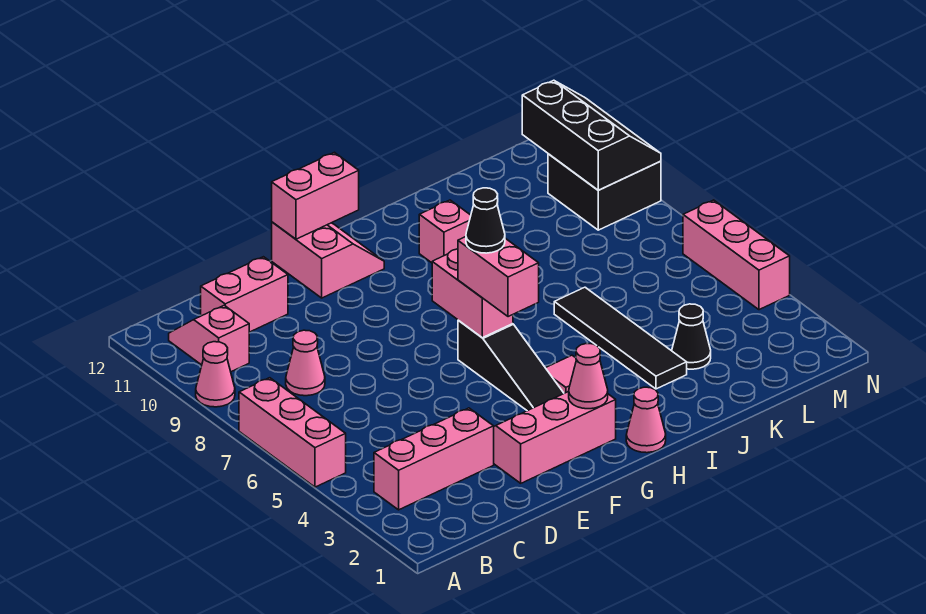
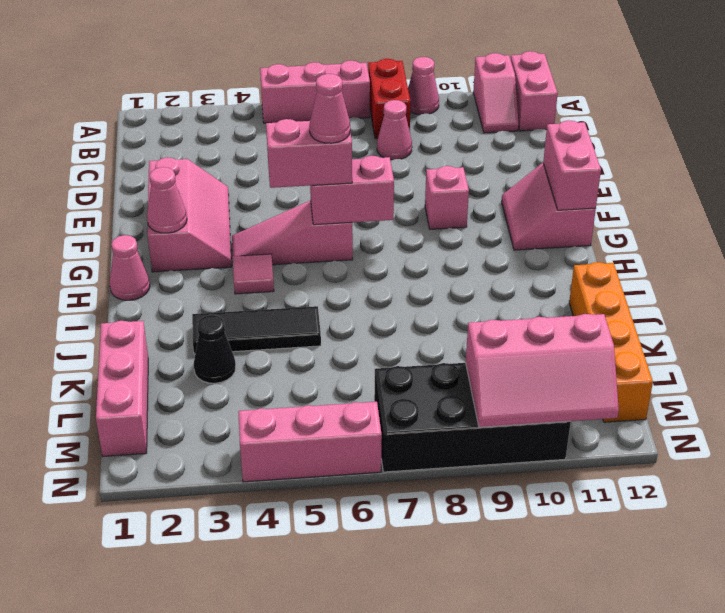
none -> red brick A8:B8 level 1
pink brick B3:D3 level 1 -> pink brick K1:M1 level 1
pink slope B10:B11 level 1 top 10 -> pink slope A11:B11 level 1 top A
pink brick C11:D11 level 1 -> pink brick A12:B12 level 1
pink slope F11:G12 level 1 top F -> pink slope F11:G12 level 1 top 12
black slope G4:G6 level 1 top 6 -> pink slope G4:G6 level 1 top 6
black cone G6 level 4 -> pink cone G6 level 4
pink brick I10 level 1 -> pink brick F9 level 1
black tile J3:J6 level 1 -> black tile J3:J5 level 1
none -> orange brick J12:M12 level 1
black brick M9:N10 level 1 -> black brick M7:N10 level 1
black slope M9:N11 level 2 top M -> pink slope M9:N11 level 2 top M

